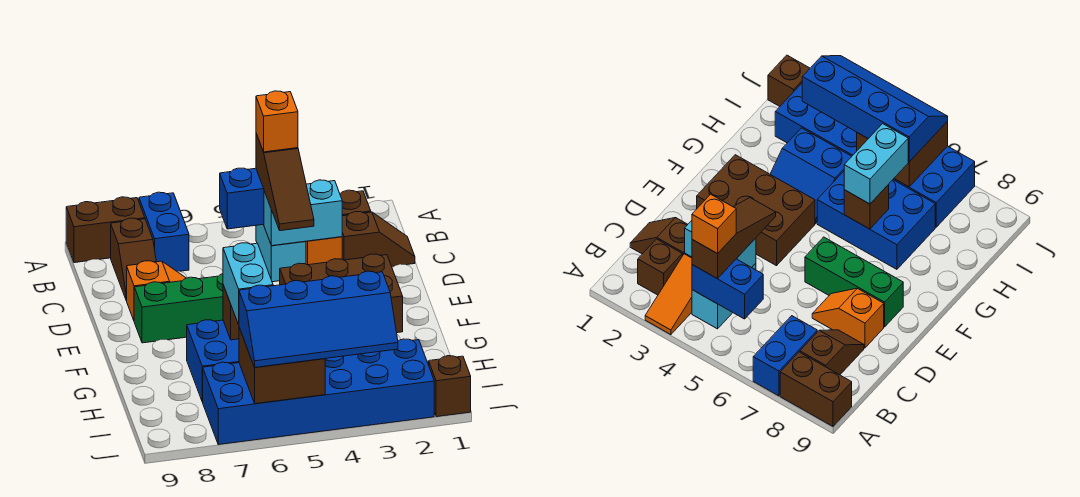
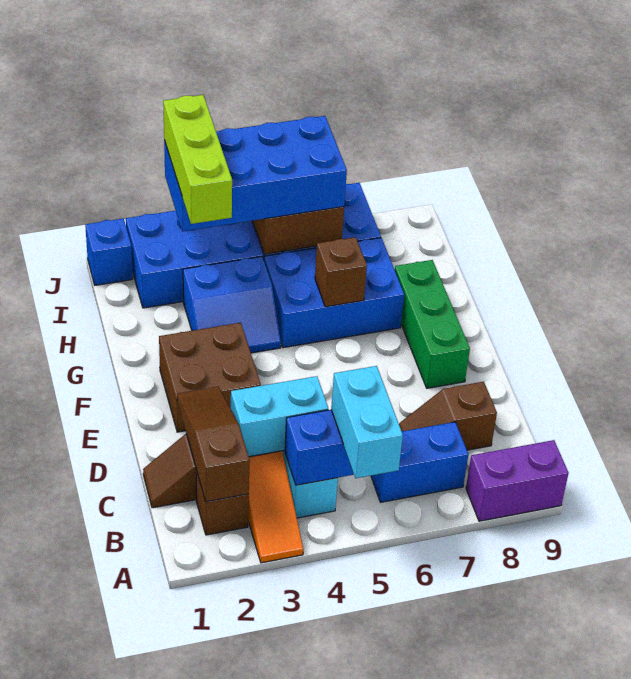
blue brick A7:B7 level 1 -> blue brick B6:B7 level 1
brown brick A8:A9 level 1 -> purple brick A8:A9 level 1
brown slope B4:D4 level 3 top B -> brown slope B2:D2 level 2 top B
orange brick B4 level 4 -> none
brown slope B8:C8 level 1 top B -> brown slope C7:C8 level 1 top 8
orange slope D7:D8 level 1 top 8 -> none
brown brick E2:F4 level 1 -> brown brick E2:F3 level 1
green brick E6:E8 level 1 -> green brick E8:G8 level 1
cyan brick G6:H6 level 3 -> cyan brick A5:B5 level 3
none -> lime brick H3:J3 level 4
blue slope I3:J6 level 3 top I -> blue brick I3:J6 level 3
brown brick J1 level 1 -> blue brick J1 level 1

